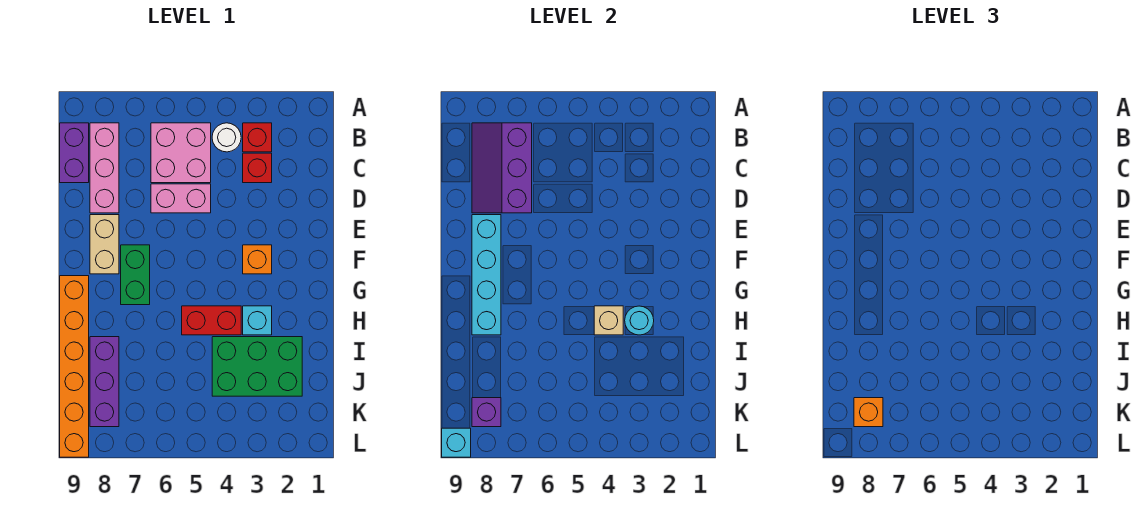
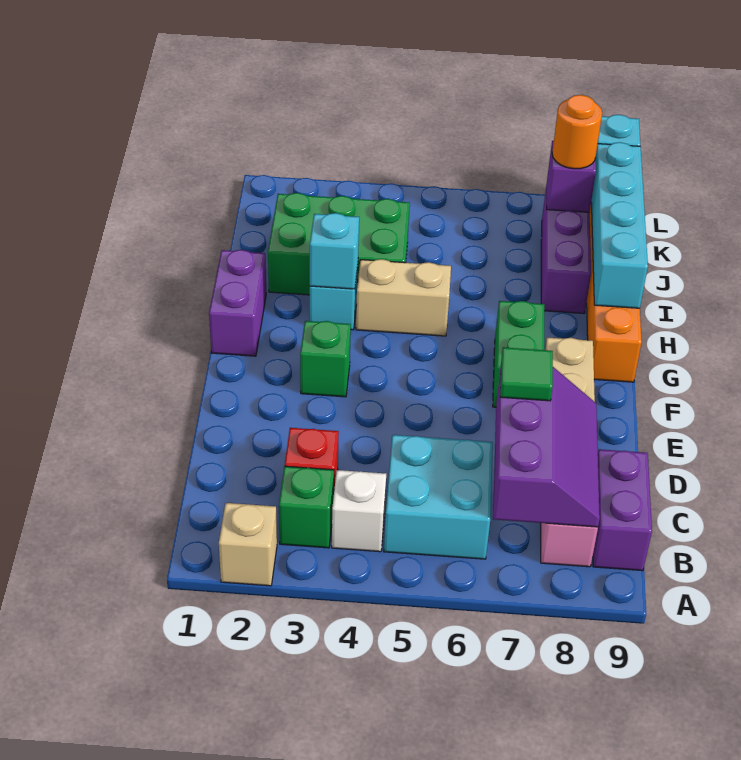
red brick B3 level 1 -> green brick B3 level 1
white round brick B4 level 1 -> white brick B4 level 1
pink brick B5:C6 level 1 -> cyan brick B5:C6 level 1
pink brick D5:D6 level 1 -> none
none -> green tile D7 level 3
cyan brick E8:H8 level 2 -> cyan brick H9:K9 level 2
orange brick F3 level 1 -> green brick F3 level 1
none -> purple brick G1:H1 level 1
cyan round brick H3 level 2 -> cyan brick H3 level 2
red brick H4:H5 level 1 -> tan brick H4:H5 level 1
tan brick H4 level 2 -> tan brick A2 level 1
orange brick K8 level 3 -> orange round brick K8 level 3

